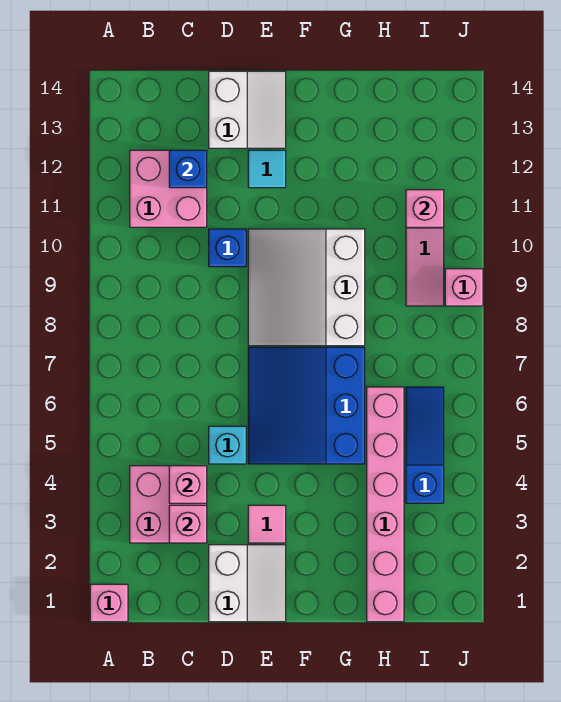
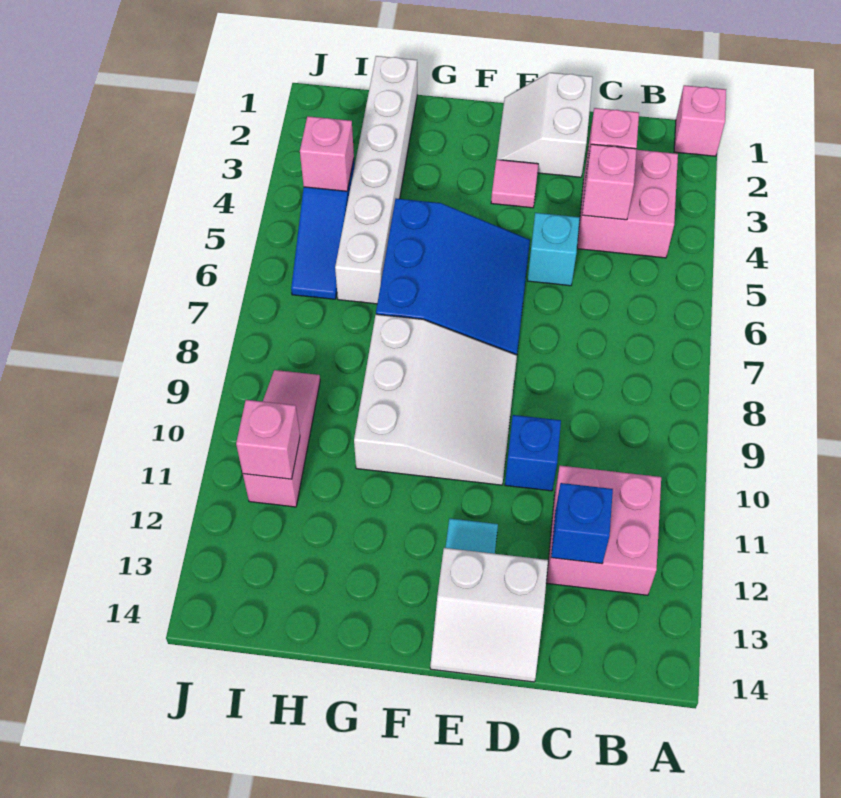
white slope D13:E14 level 1 top D -> white slope D13:E14 level 1 top 13
pink brick H1:H6 level 1 -> white brick H1:H6 level 1
pink brick J9 level 1 -> pink brick I4 level 2

